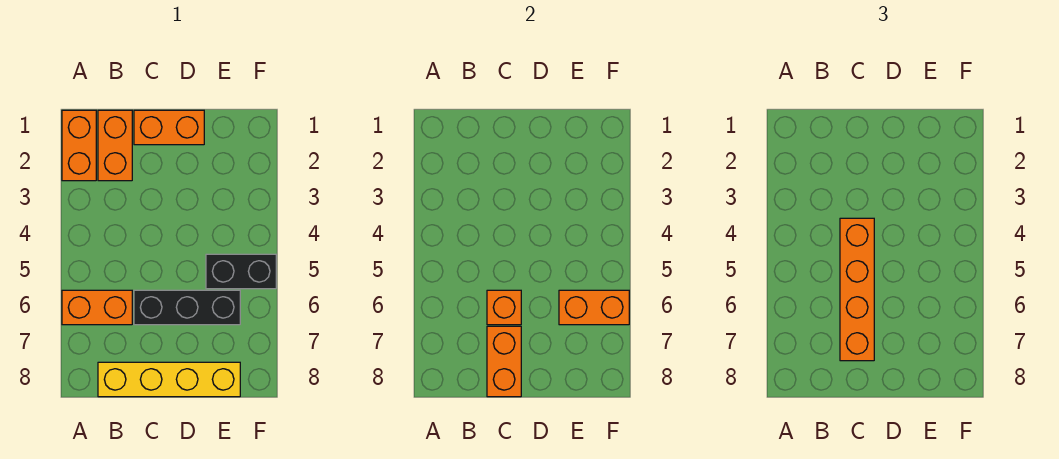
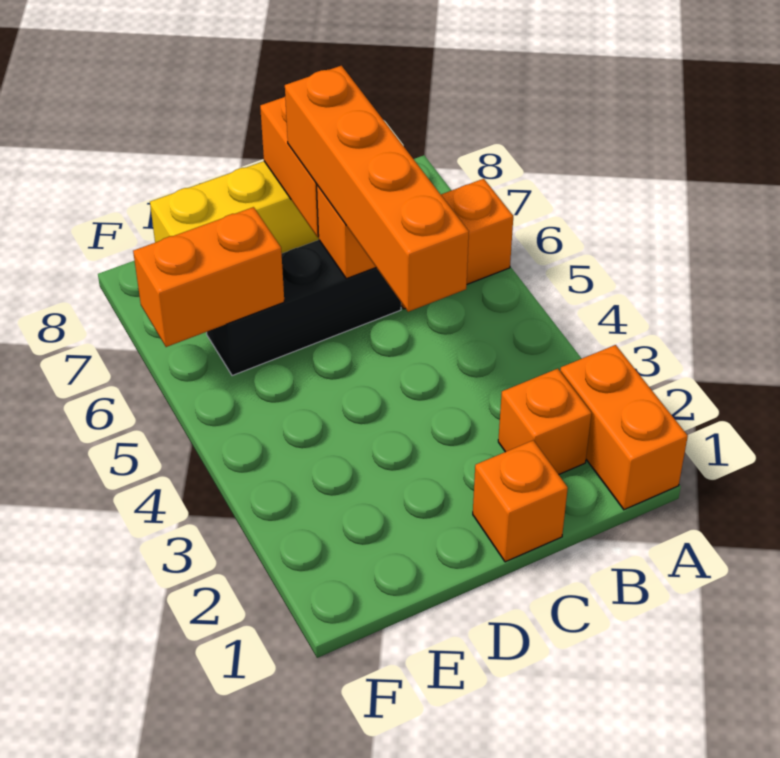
orange brick B1:B2 level 1 -> orange brick B2 level 1
orange brick C1:D1 level 1 -> orange brick C1 level 1
black brick E5:F5 level 1 -> none

